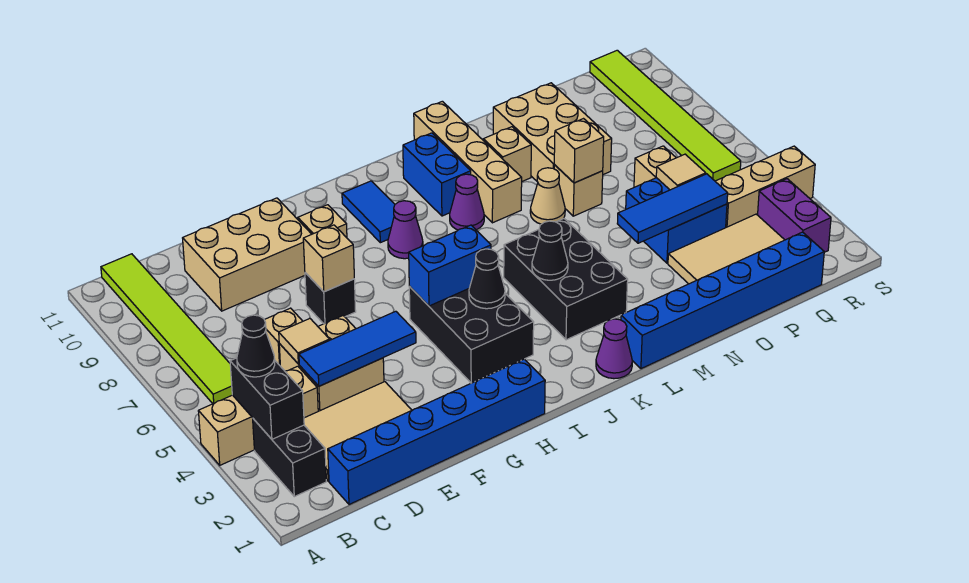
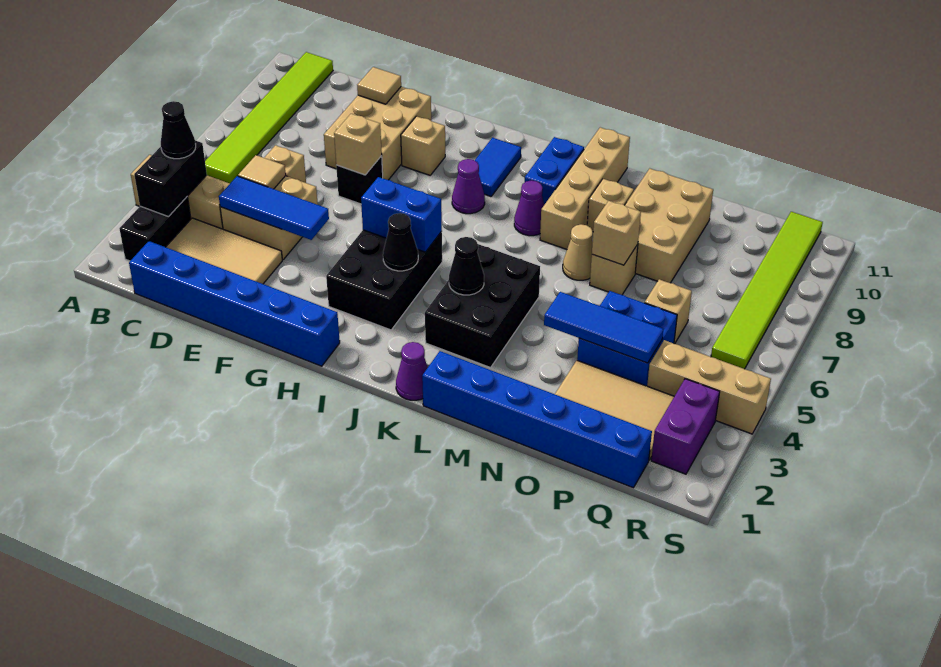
tan brick D9:F10 level 1 -> tan brick E8:F10 level 1
tan tile P5 level 2 -> tan tile E10 level 2

